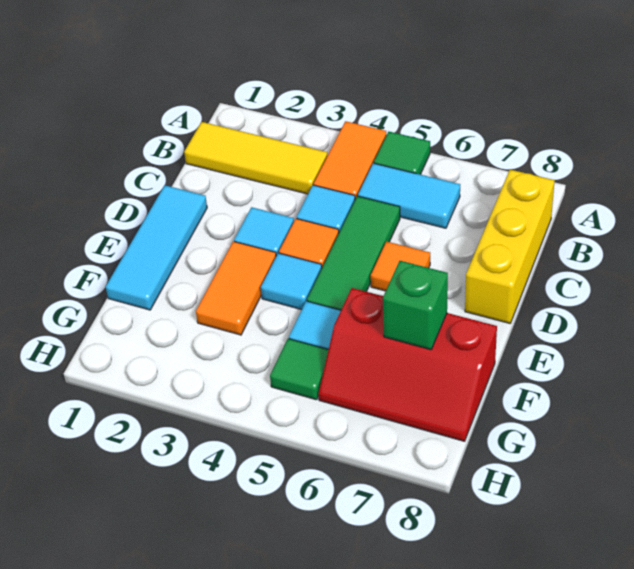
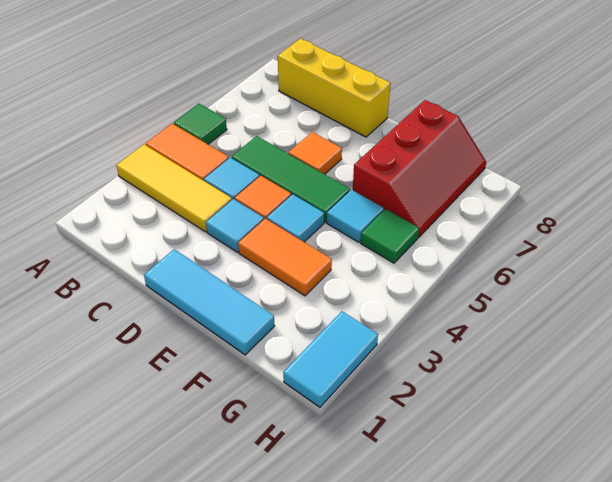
yellow tile B1:B3 level 1 -> yellow tile A3:C3 level 1
cyan tile B5:B6 level 1 -> cyan tile H1:H2 level 1
green brick F7 level 2 -> none

